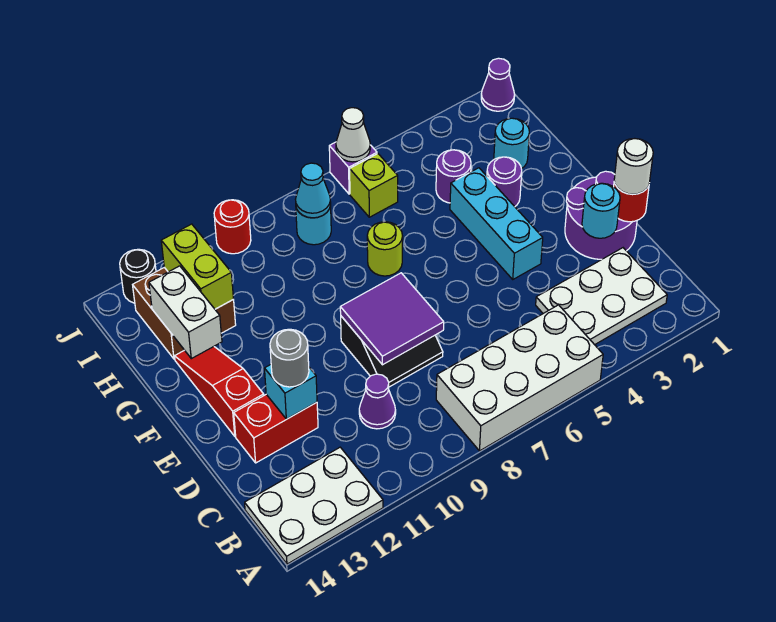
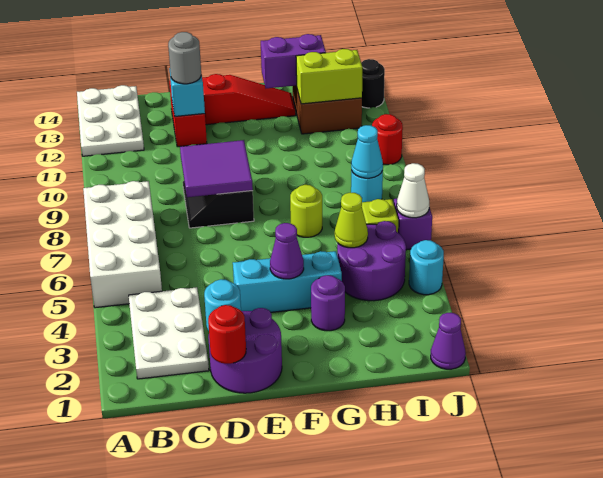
purple cone C10 level 1 -> purple cone F4 level 2
white round brick D1 level 3 -> none
white brick G13:H13 level 2 -> purple brick G13:H13 level 2
cyan round brick H2 level 1 -> cyan round brick J4 level 1
purple round brick H4 level 1 -> purple round brick H4:I5 level 1
none -> lime cone H5 level 2

